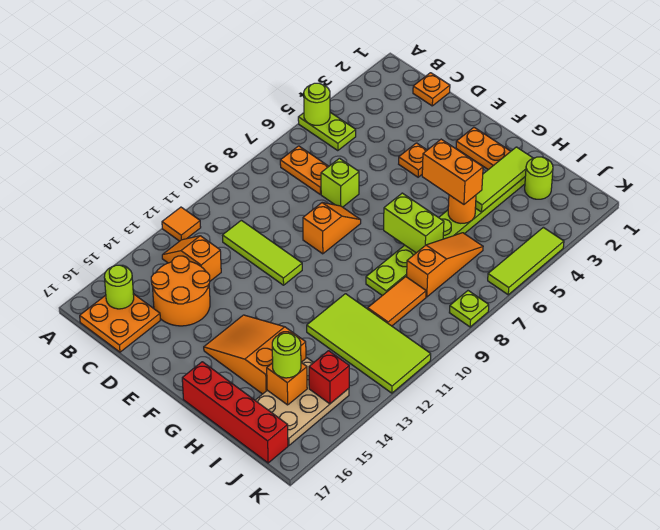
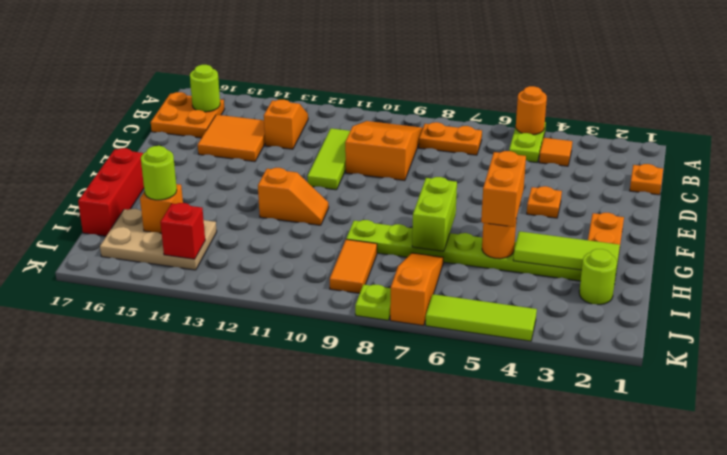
lime round brick A5 level 2 -> orange round brick A5 level 2
orange tile A12 level 1 -> orange tile B4 level 1
orange plate B7:C7 level 1 -> orange plate B7:B8 level 1
orange round brick C14:D15 level 1 -> orange tile C14:D15 level 1
lime brick D7 level 1 -> none
orange slope E8:E9 level 1 top 9 -> orange slope G11:G12 level 1 top 12
orange slope F14:H15 level 1 top H -> orange slope B9:D10 level 1 top D
red brick G17:J17 level 1 -> red brick G17:I17 level 1
lime tile H11:K12 level 1 -> none
orange slope I6:I8 level 1 top 8 -> orange slope I7:K7 level 1 top K
orange tile I9:I10 level 1 -> orange tile I9:J9 level 1

